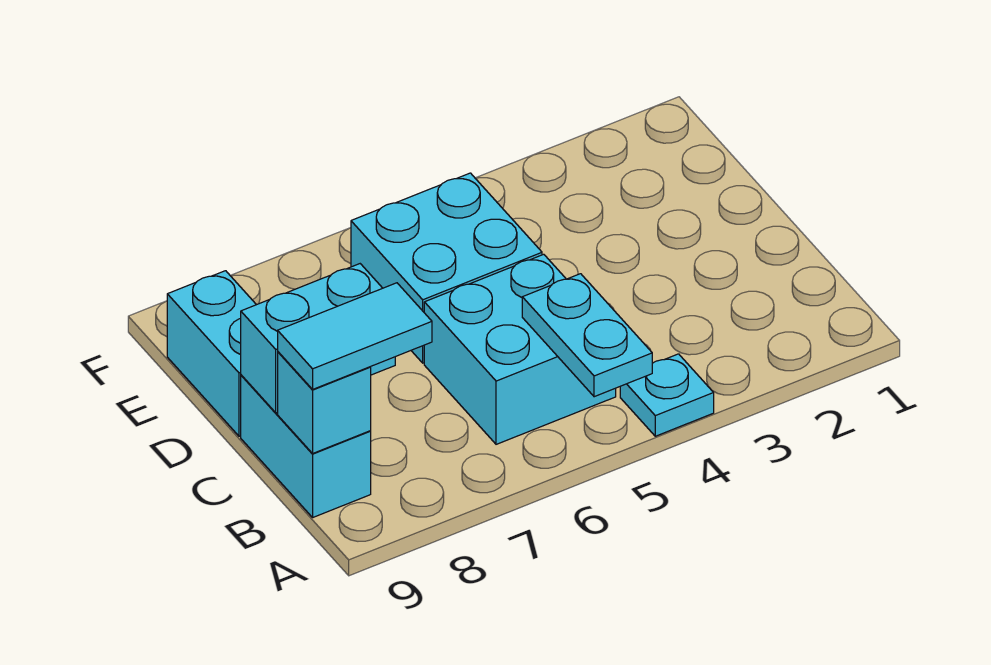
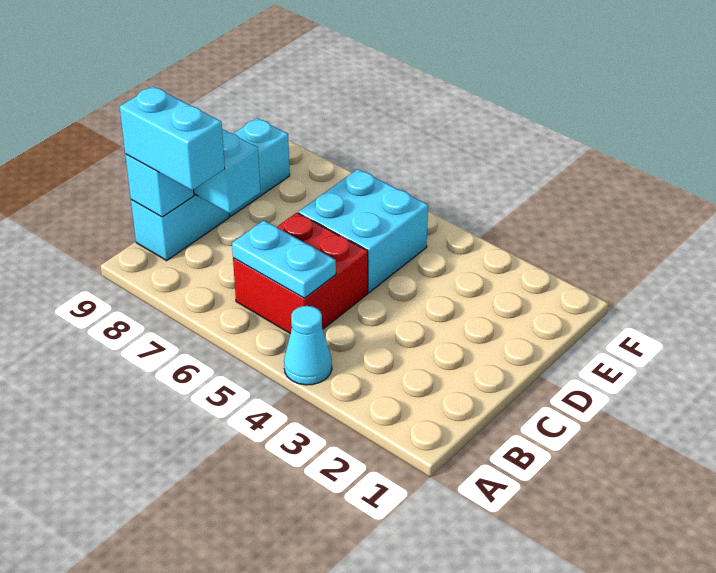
cyan plate A4 level 1 -> cyan cone A4 level 1
cyan plate A5:B5 level 2 -> cyan plate B5:B6 level 2
cyan brick B5:C6 level 1 -> red brick B5:C6 level 1
cyan tile B8:B9 level 3 -> cyan brick B8:B9 level 3

